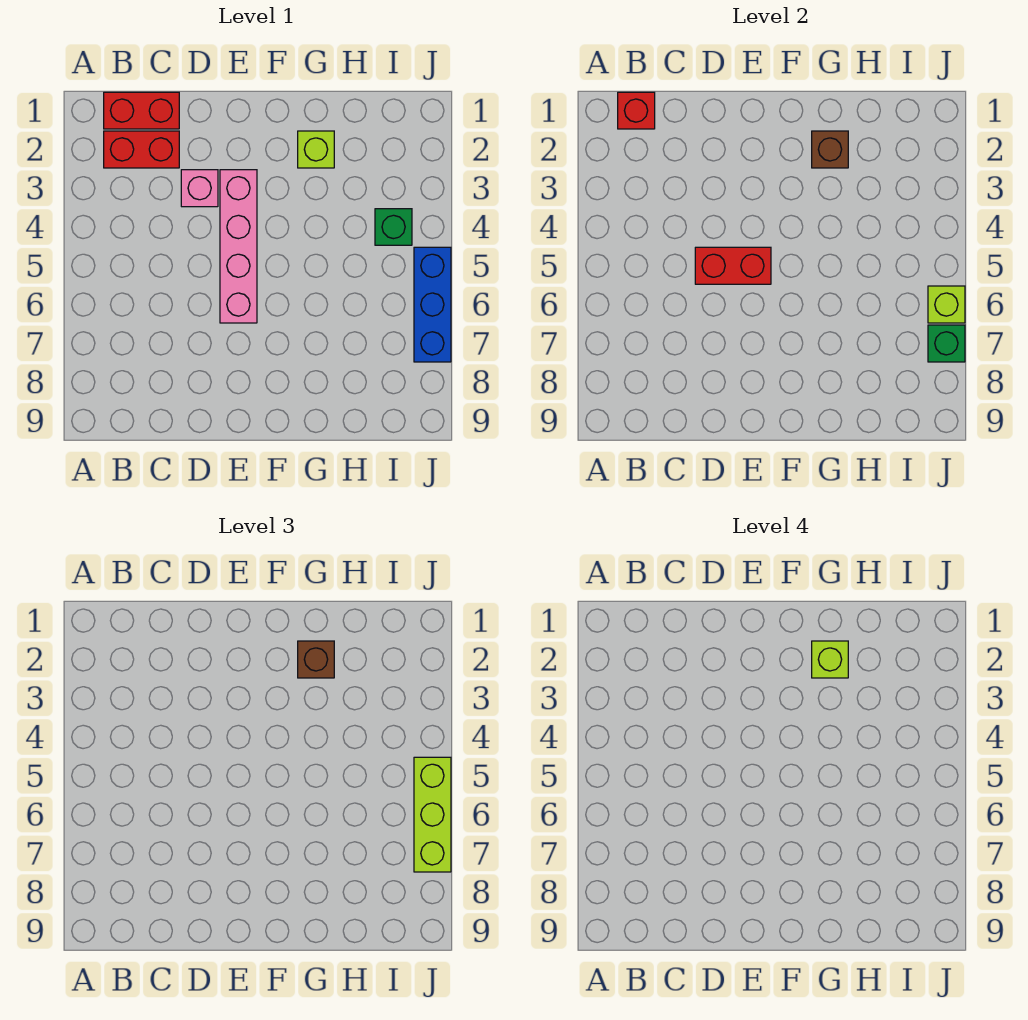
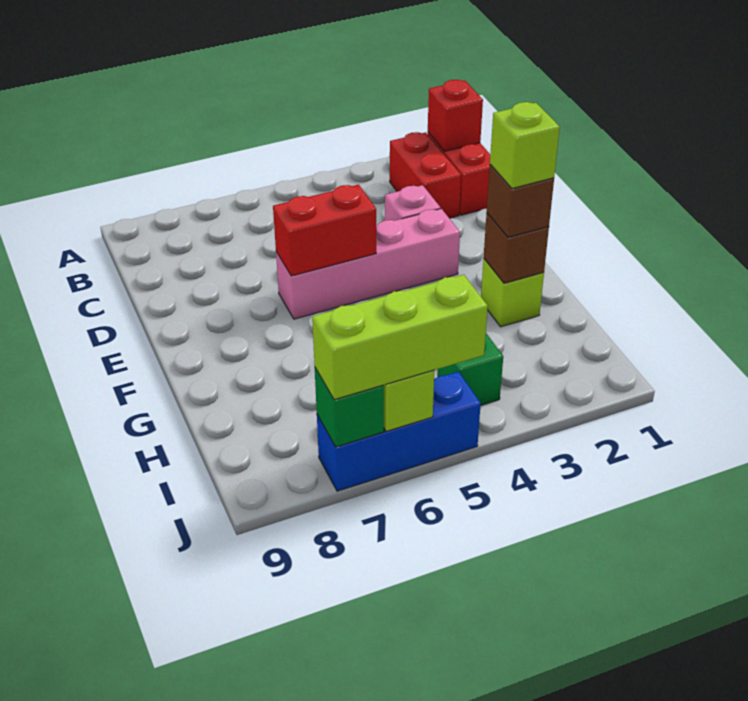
red brick D5:E5 level 2 -> red brick E5:E6 level 2

